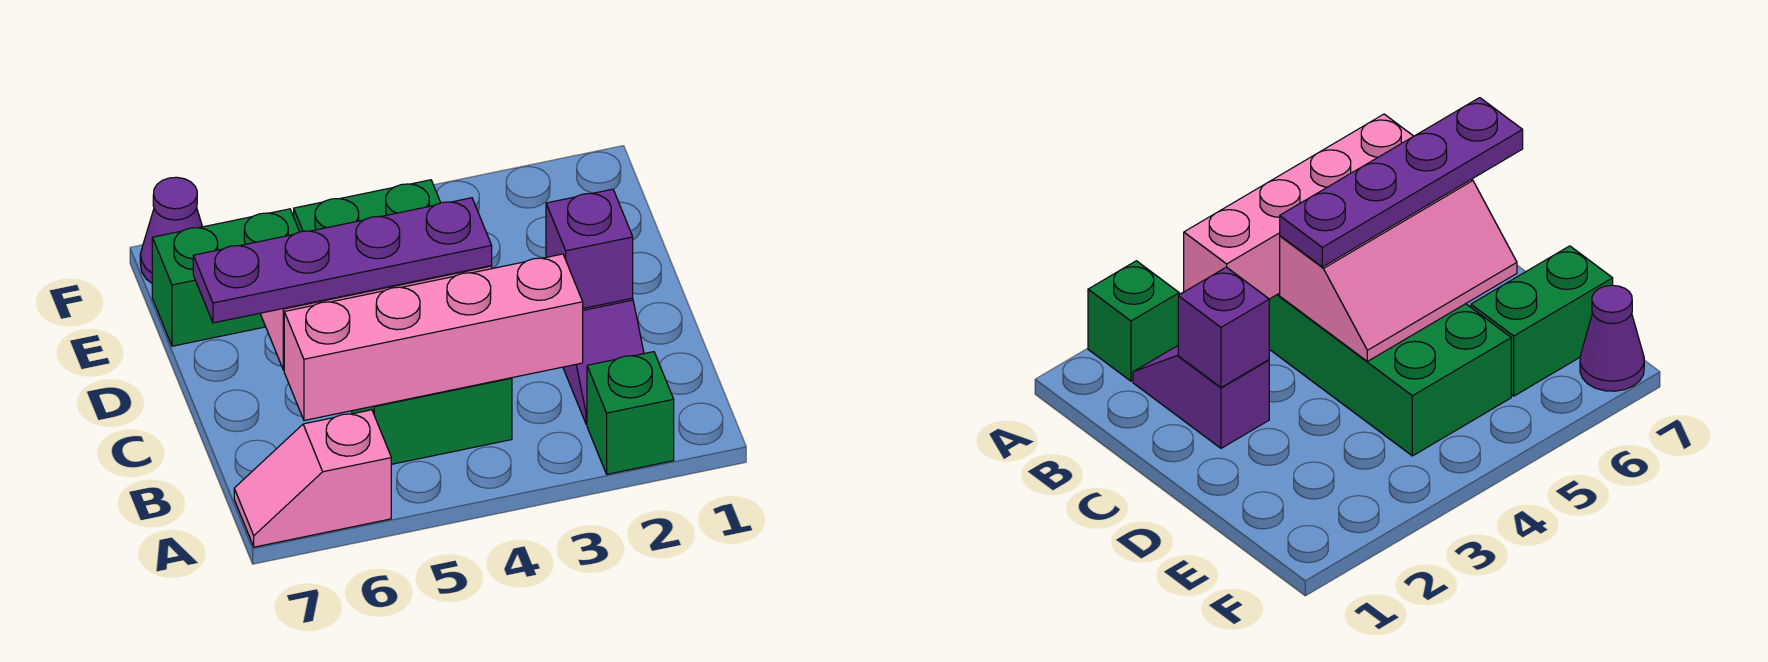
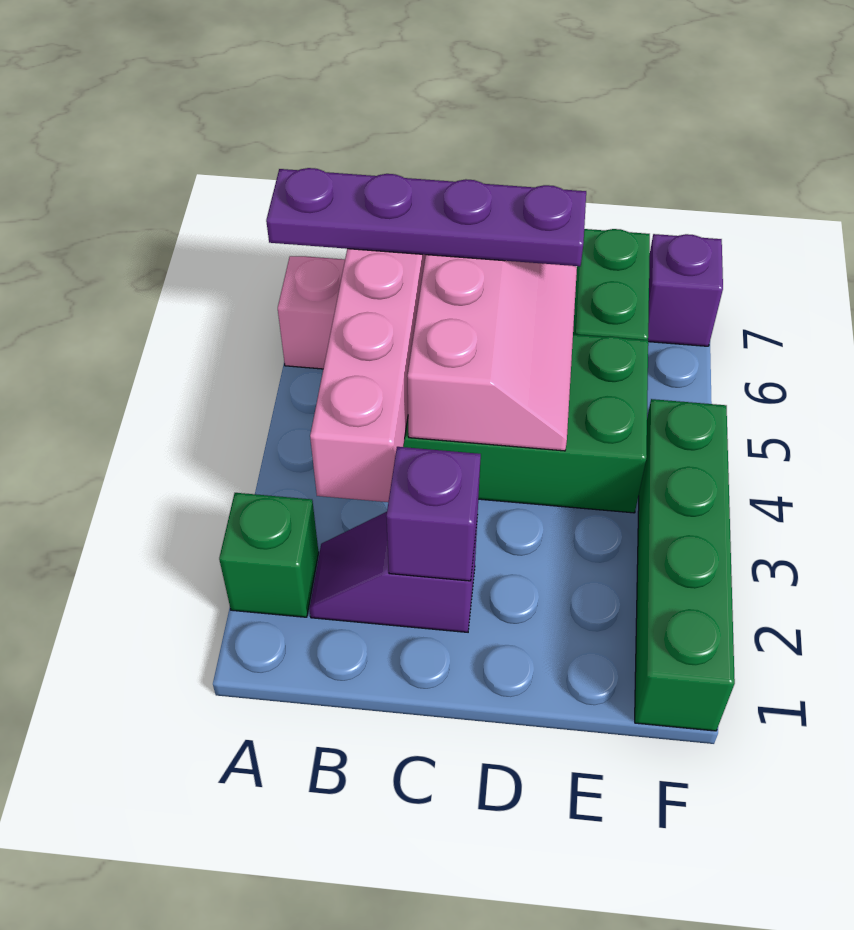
purple plate C4:C7 level 3 -> purple plate A6:D6 level 3
none -> green brick F1:F4 level 1
purple cone F7 level 1 -> purple brick F7 level 1

